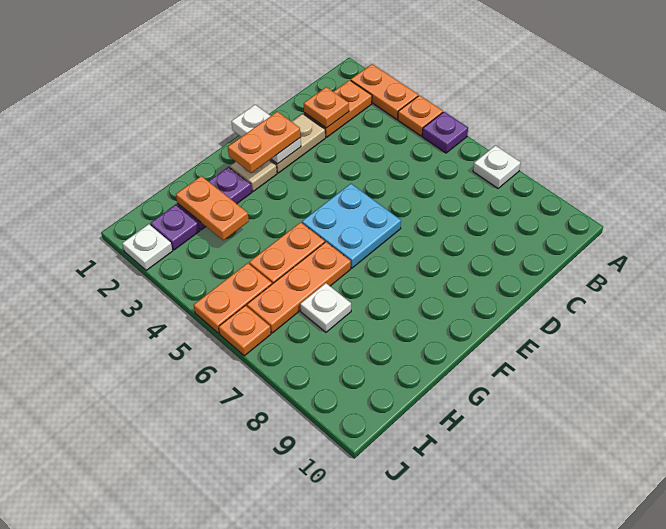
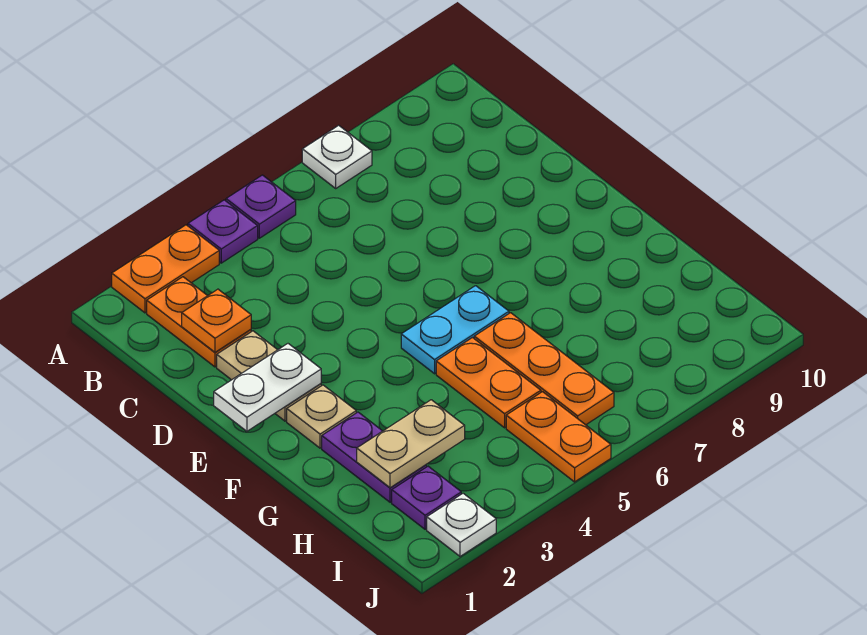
orange plate A4 level 1 -> purple plate A4 level 1
orange plate E2:F2 level 3 -> none
cyan plate E5:F6 level 1 -> cyan plate F5:F6 level 1
orange plate H2:H3 level 2 -> tan plate H2:H3 level 2
white plate H7 level 1 -> none
orange plate J6 level 1 -> none

